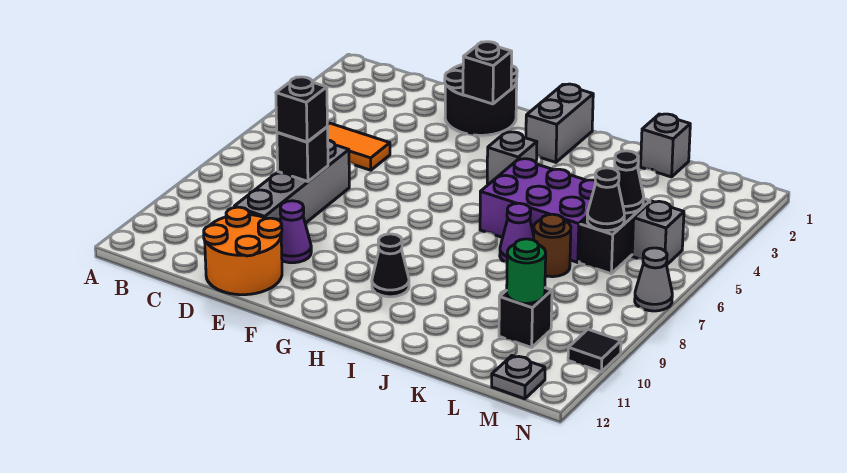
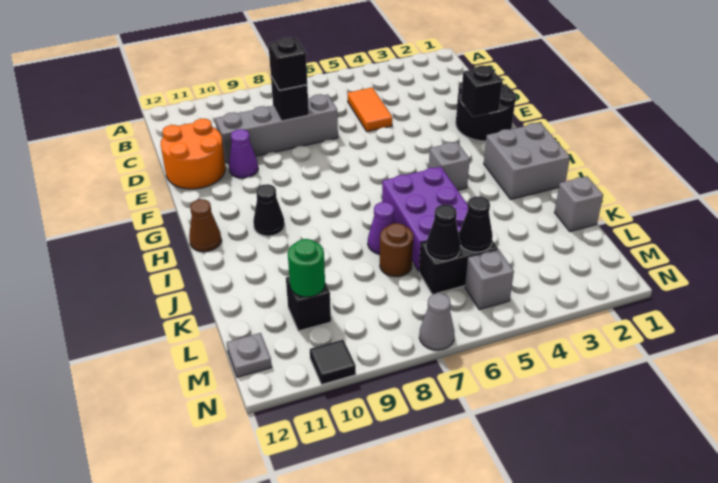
grey brick H1:H2 level 1 -> grey brick H1:I2 level 1
none -> brown cone H12 level 1

